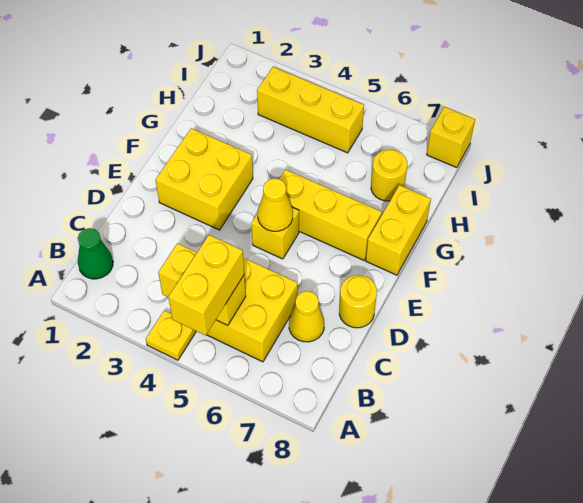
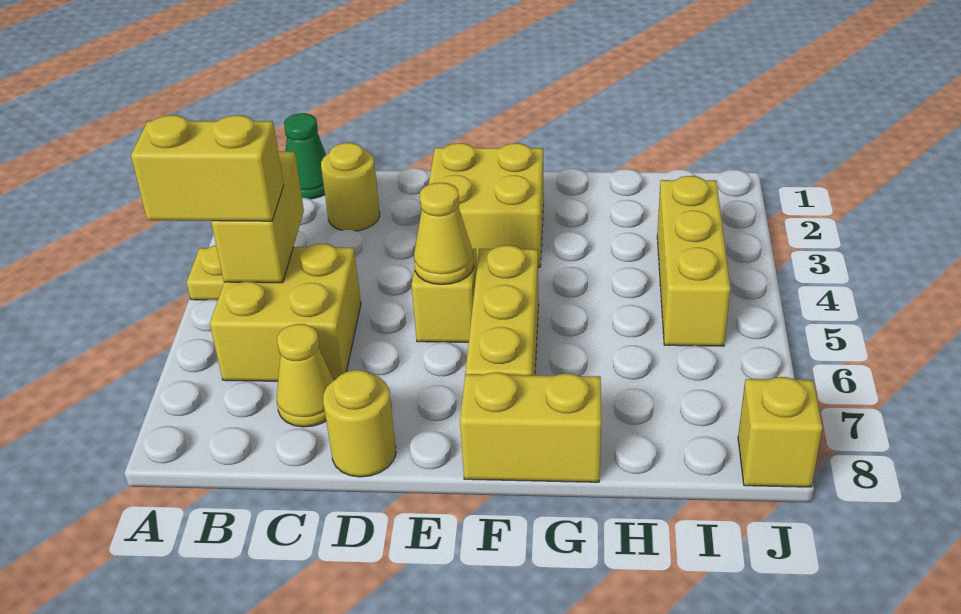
yellow round brick H7 level 1 -> yellow round brick C2 level 1

